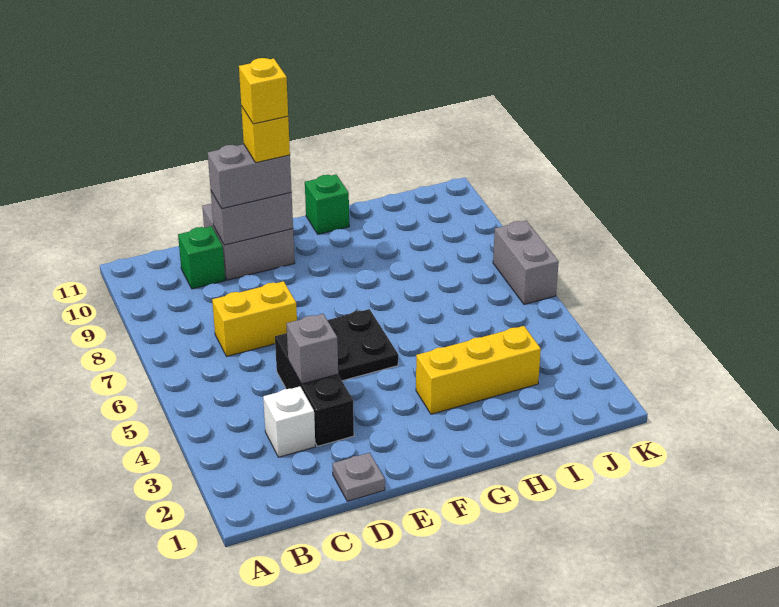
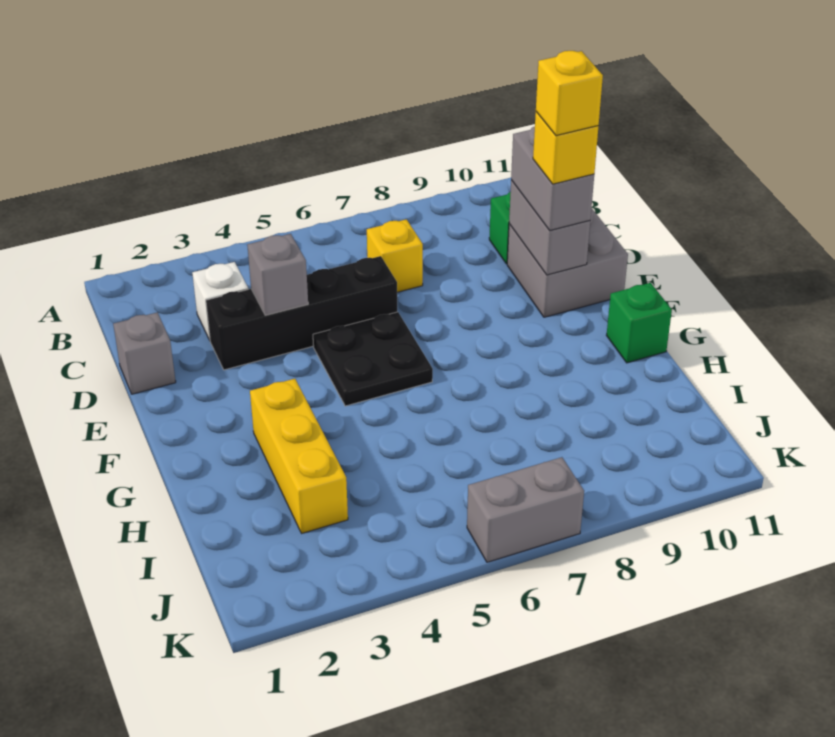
yellow brick C7:D7 level 1 -> yellow brick C7 level 1
grey plate D1 level 1 -> grey brick D1 level 1
black brick D3:D5 level 1 -> black brick D3:D6 level 1

